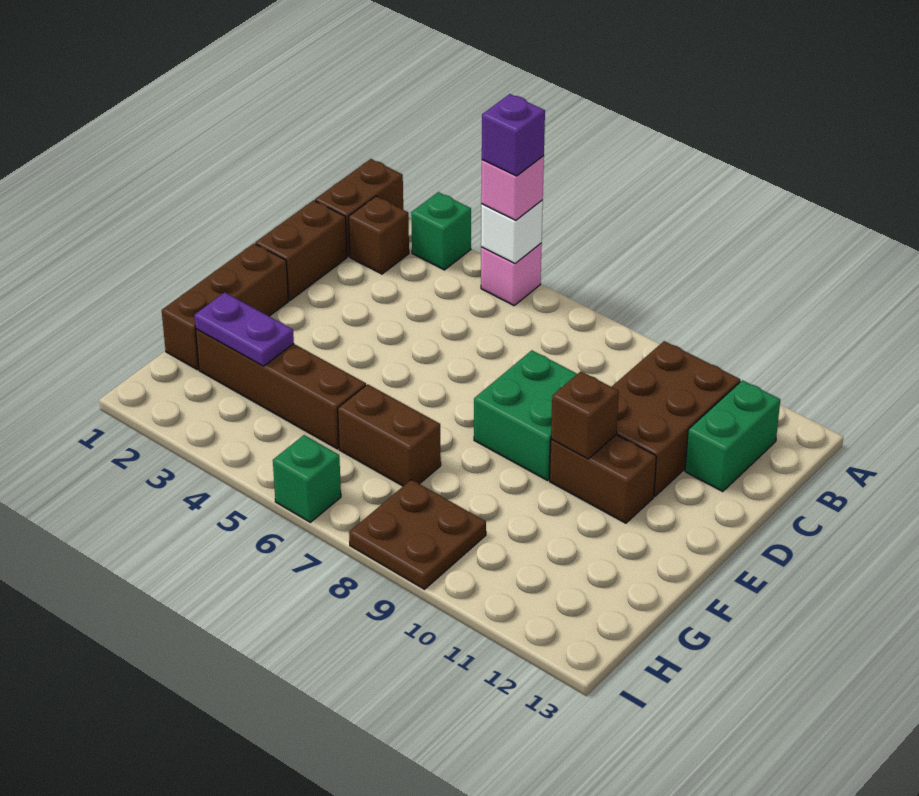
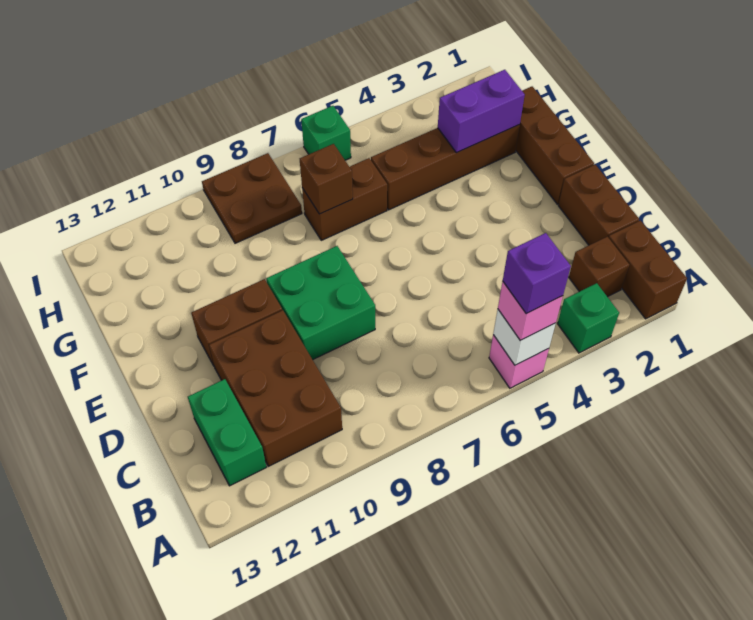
brown brick E10 level 2 -> brown brick G7 level 2
purple plate G2:G3 level 2 -> purple brick G2:G3 level 2

